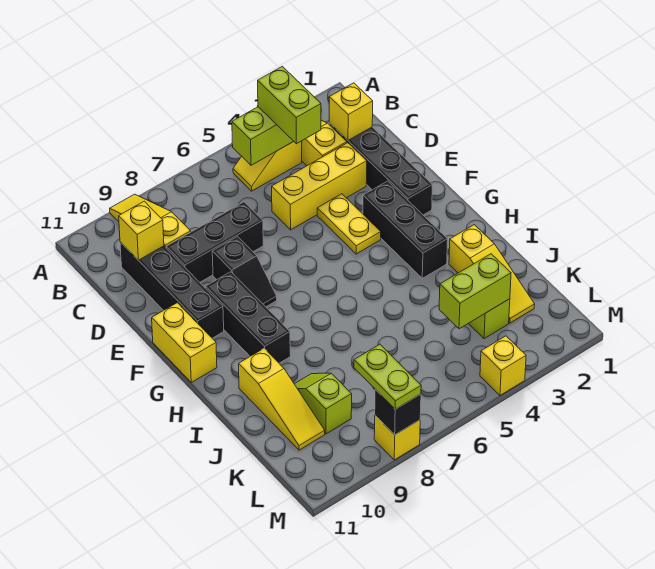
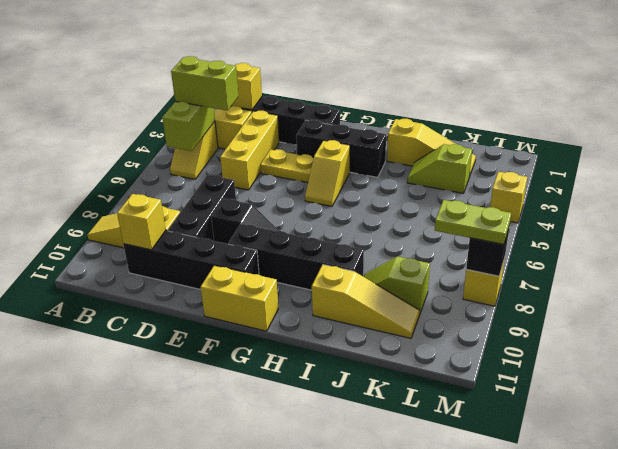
black brick F9:H9 level 1 -> black brick F9:I9 level 1
none -> yellow slope G4:G5 level 1 top 4
lime brick K3:K4 level 2 -> none

